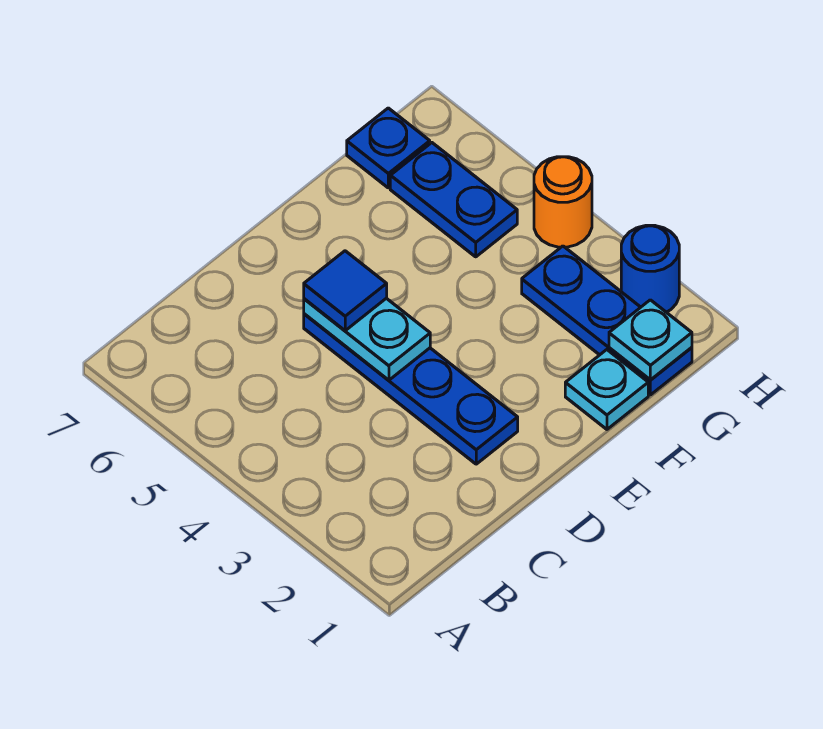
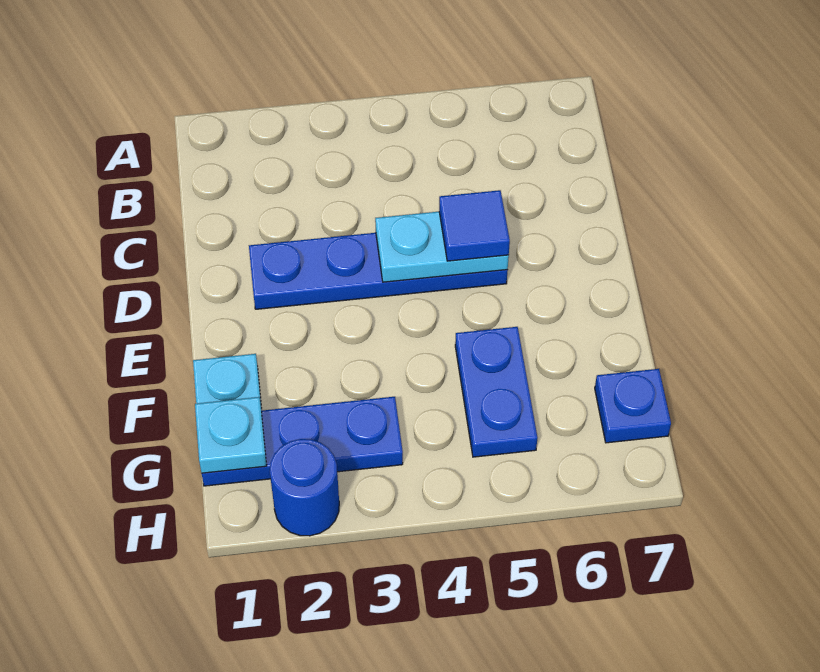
blue plate G5:G6 level 1 -> blue plate F5:G5 level 1
orange round brick H4 level 1 -> none

